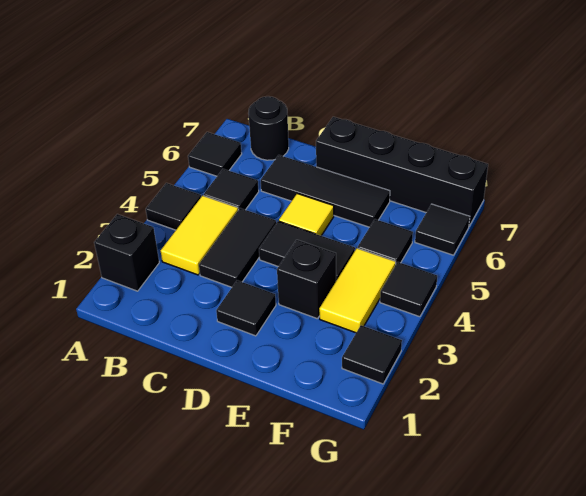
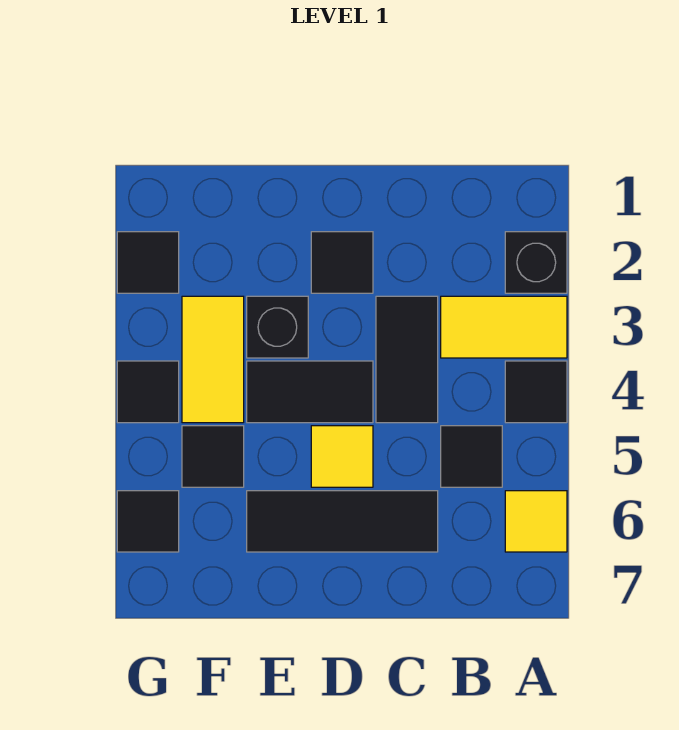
black tile A6 level 1 -> yellow tile A6 level 1
yellow tile B3:B4 level 1 -> yellow tile A3:B3 level 1
black round brick B7 level 1 -> none
black brick D7:G7 level 1 -> none

